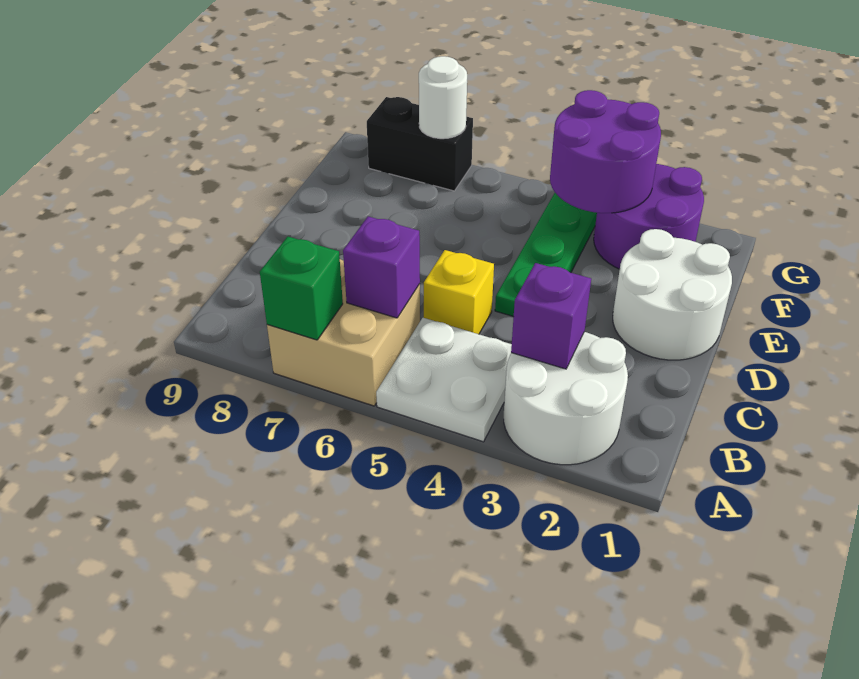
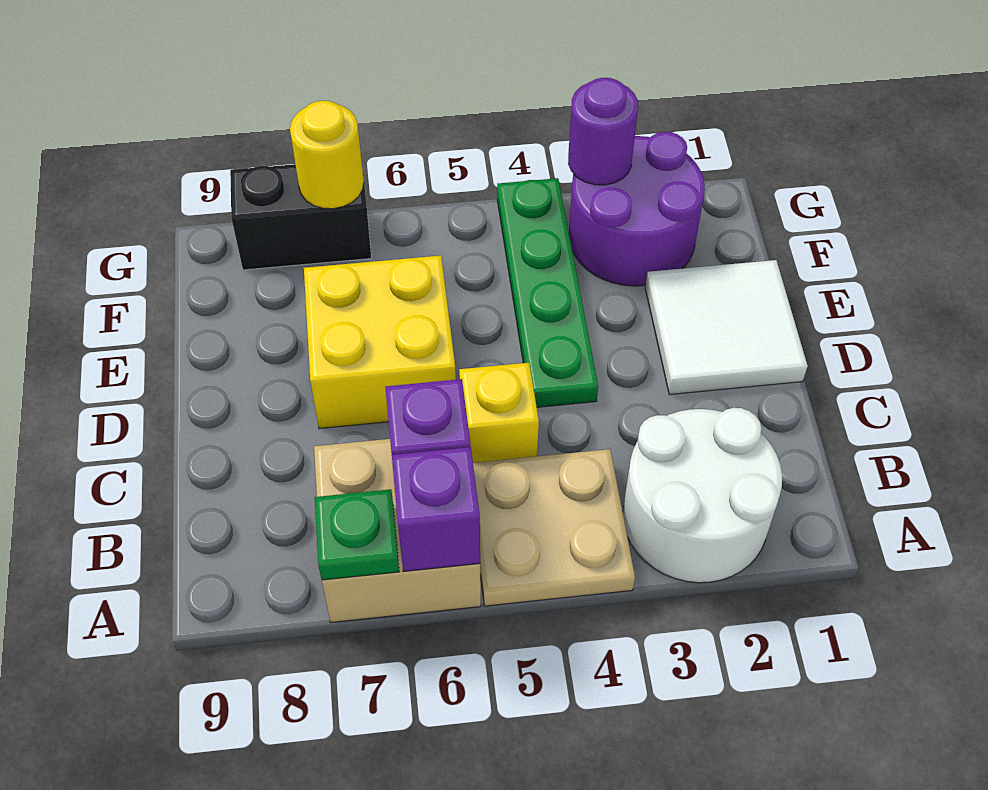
white plate A4:B5 level 1 -> tan plate A4:B5 level 1
green brick A7 level 2 -> green plate A7 level 2
purple brick B3 level 2 -> purple brick A6 level 2
white round brick D1:E2 level 1 -> white tile D1:E2 level 1
none -> yellow brick D6:E7 level 1
purple round brick F3:G4 level 2 -> purple round brick G3 level 2
white round brick G7 level 2 -> yellow round brick G7 level 2

